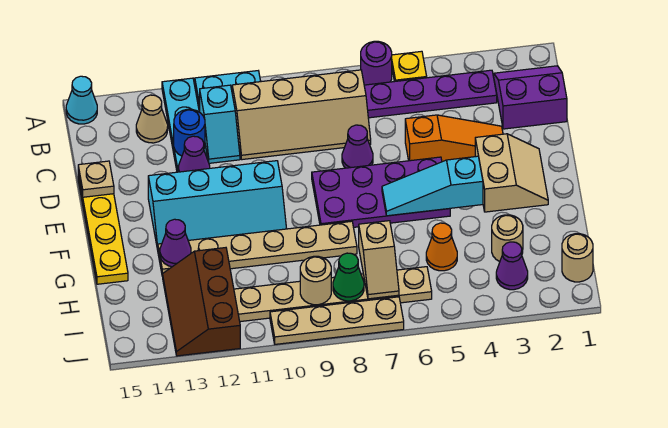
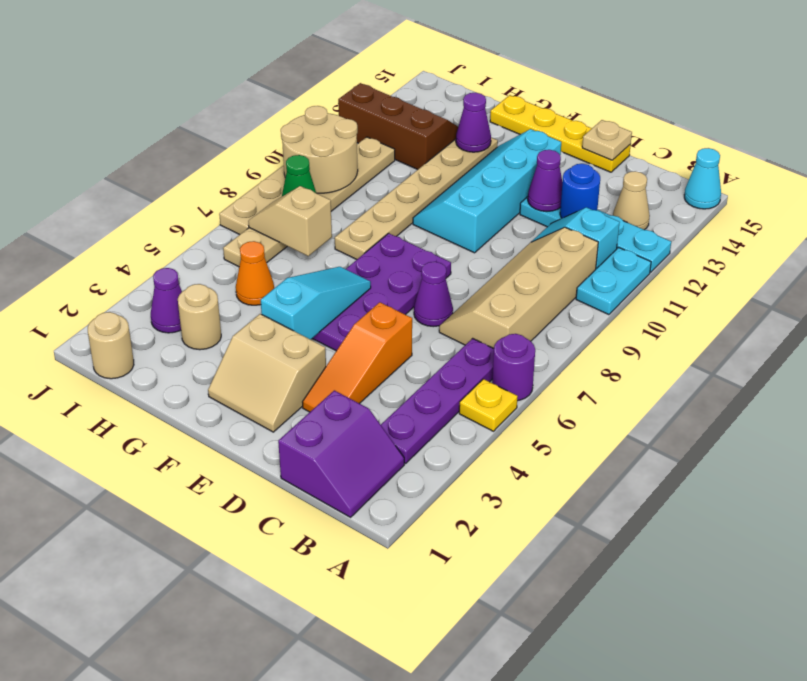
tan round brick I9 level 2 -> tan round brick I9:J10 level 2

